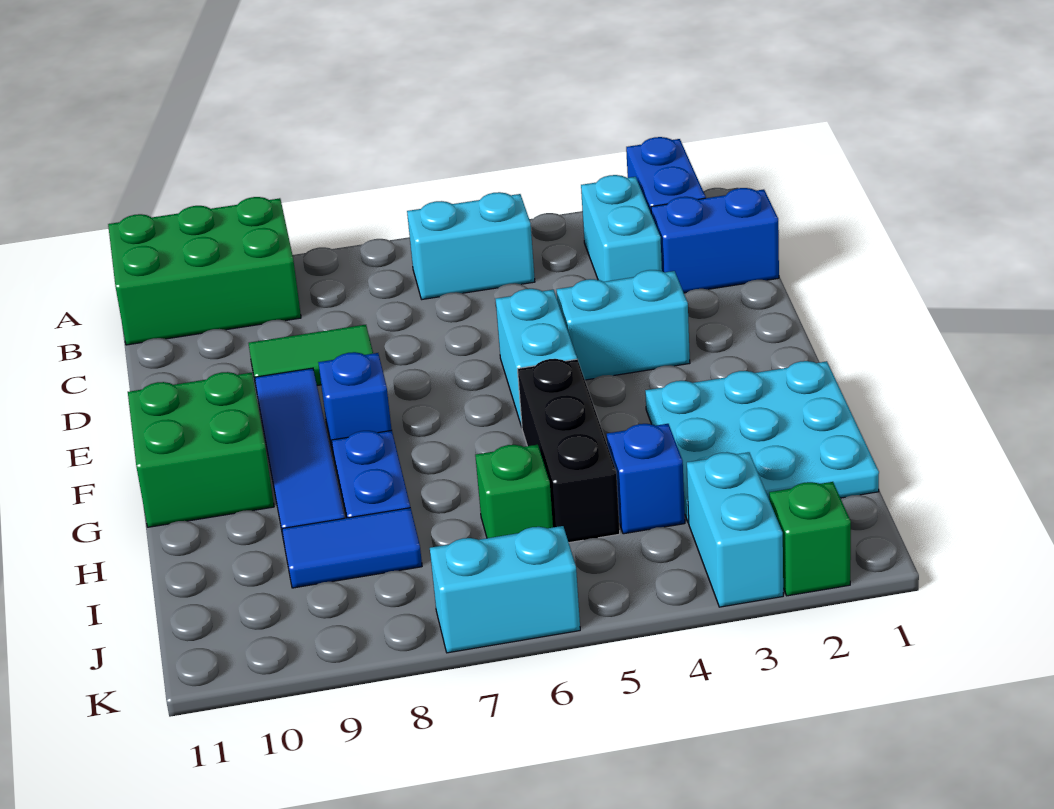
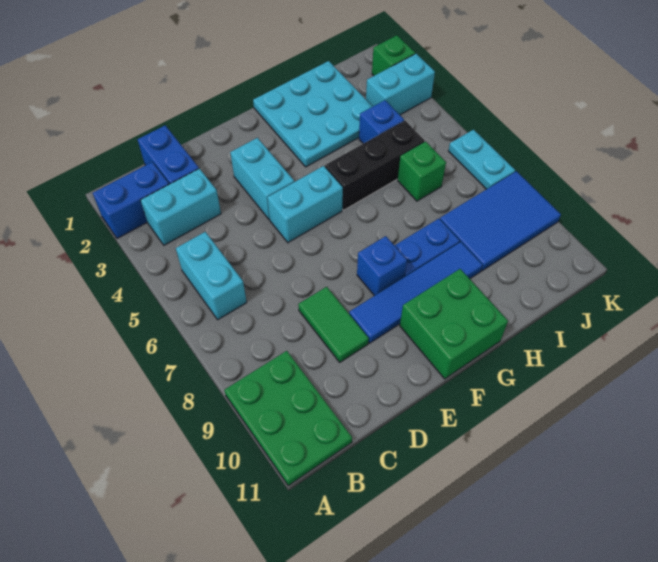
green brick A9:B11 level 1 -> green plate A9:B11 level 1
blue tile I8:I9 level 1 -> blue tile I8:K9 level 1
cyan brick K6:K7 level 1 -> cyan plate K6:K7 level 1

